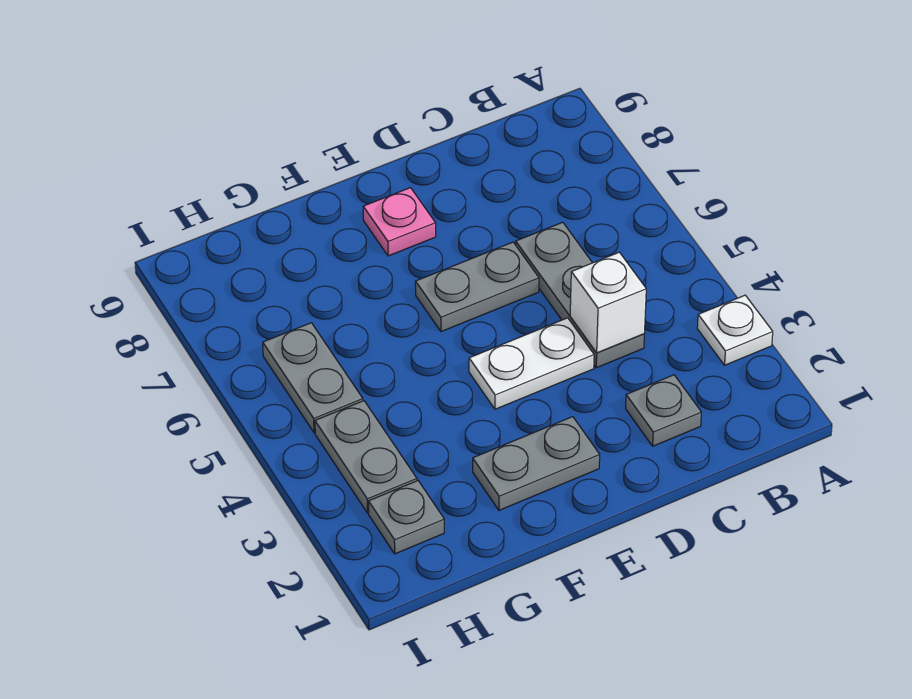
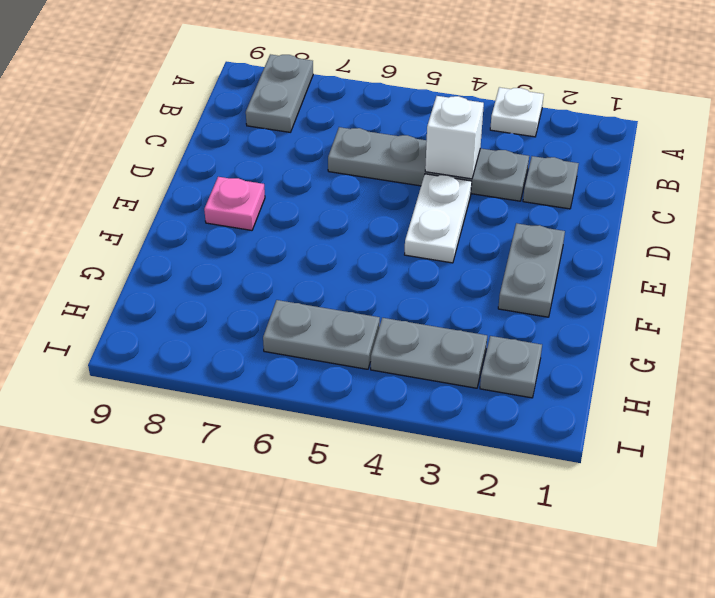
grey plate C4:C6 level 1 -> grey plate C3:C6 level 1
grey plate D6:E6 level 1 -> grey plate A8:B8 level 1

